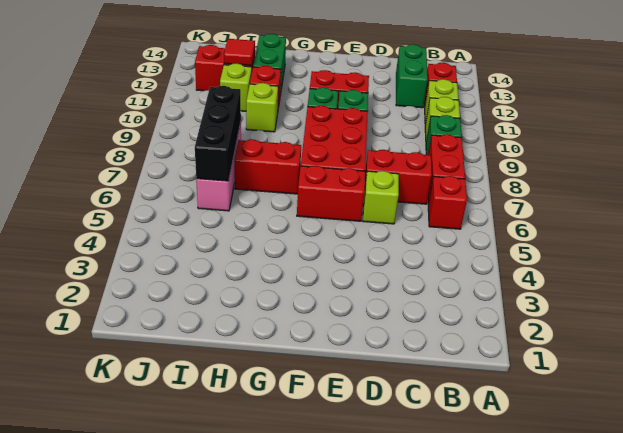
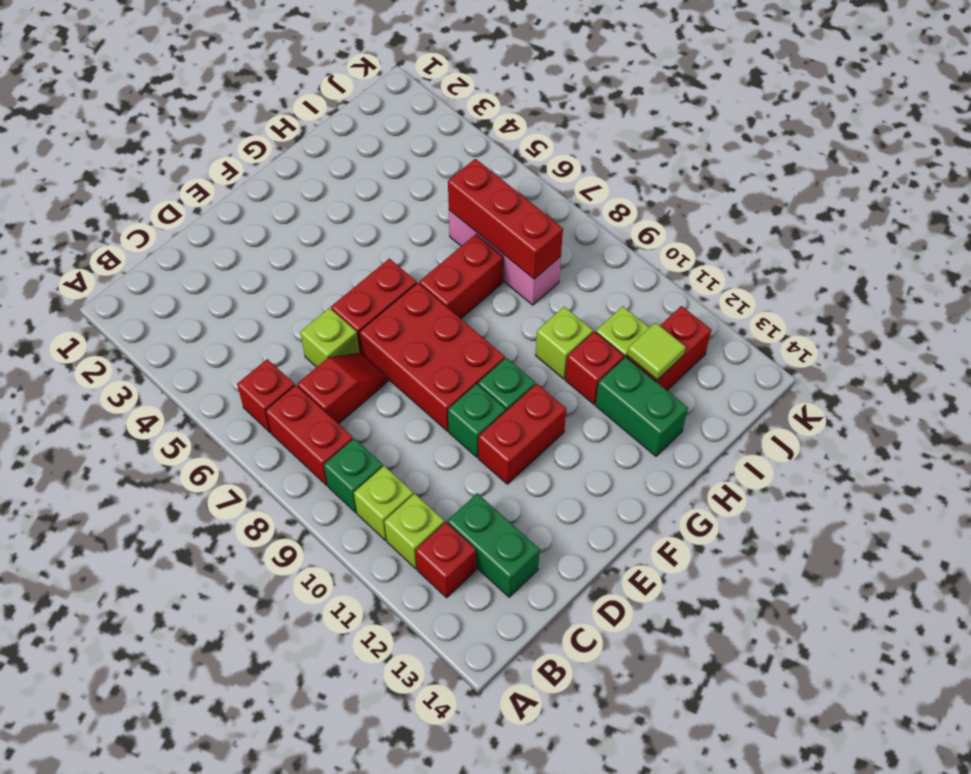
red brick C7:D7 level 1 -> red slope C7:D7 level 1 top C
black brick I6:I8 level 2 -> red brick I6:I8 level 2
red tile I12 level 2 -> lime tile I12 level 2

